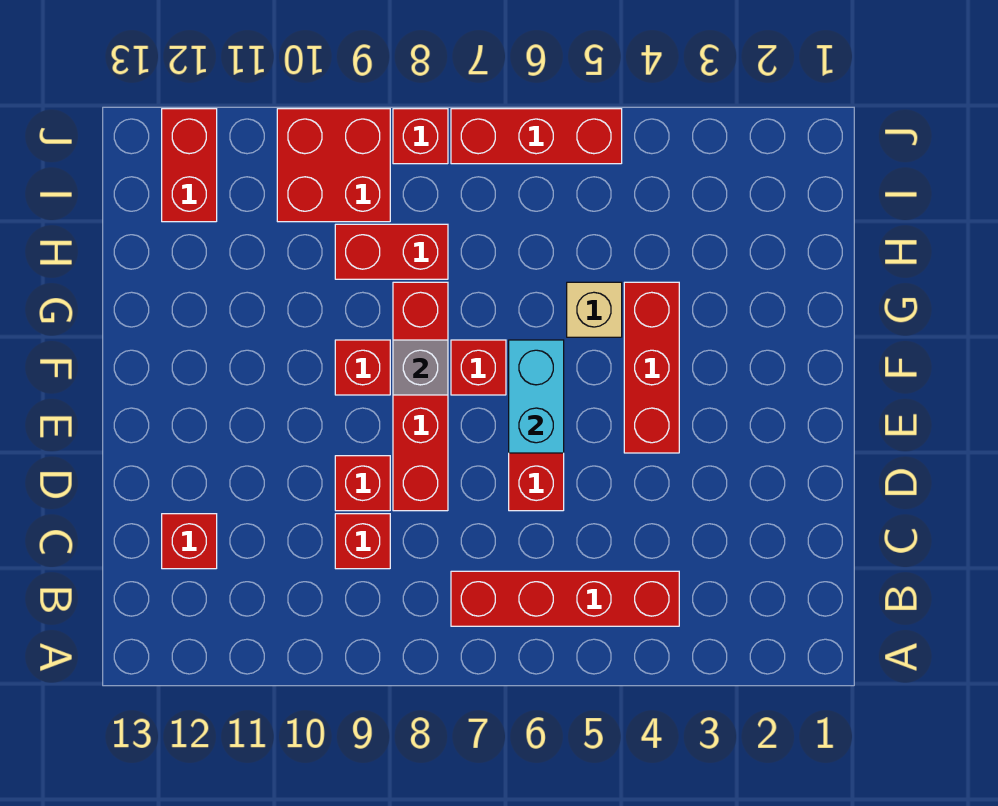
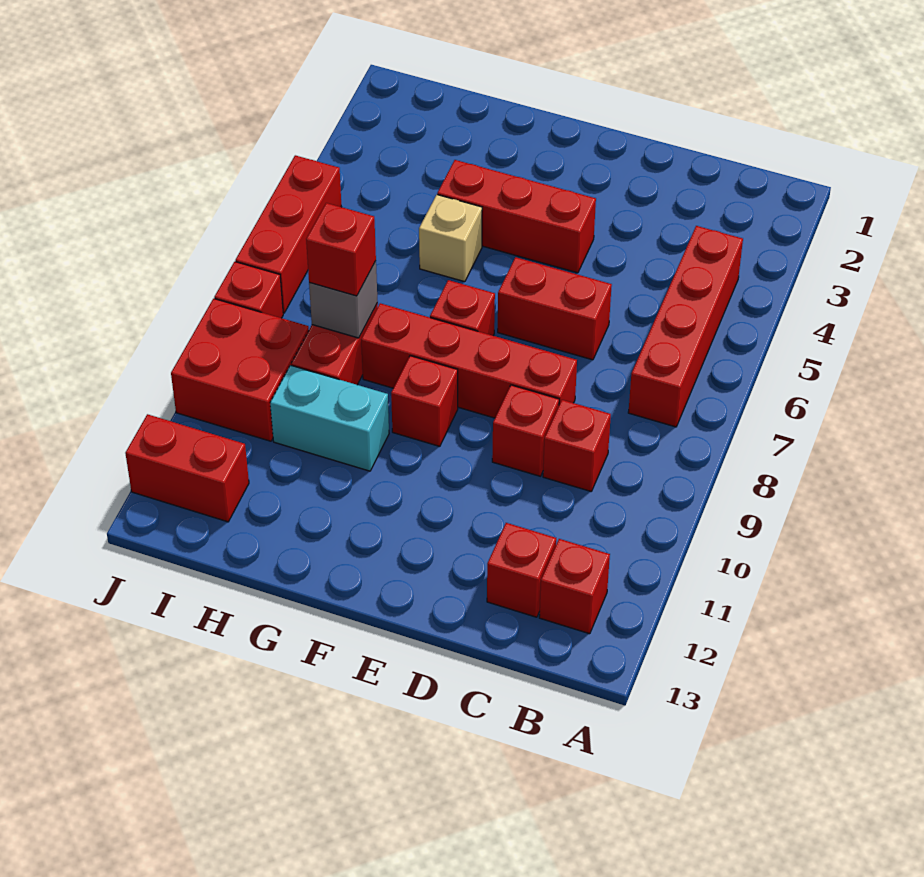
none -> red brick B12 level 1
cyan brick E6:F6 level 2 -> cyan brick G10:H10 level 1
grey brick F8 level 2 -> grey brick H8 level 2
none -> red brick H8 level 3

